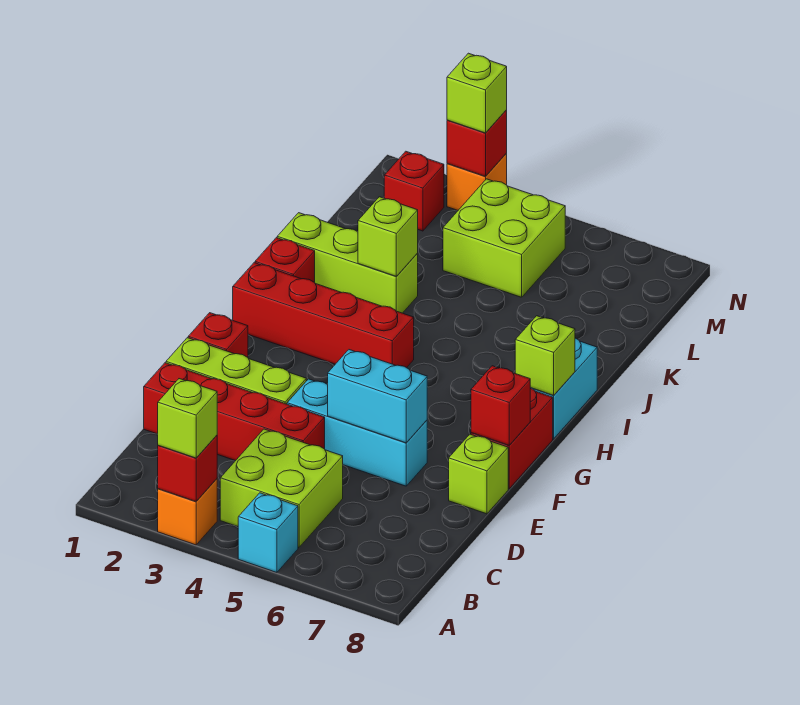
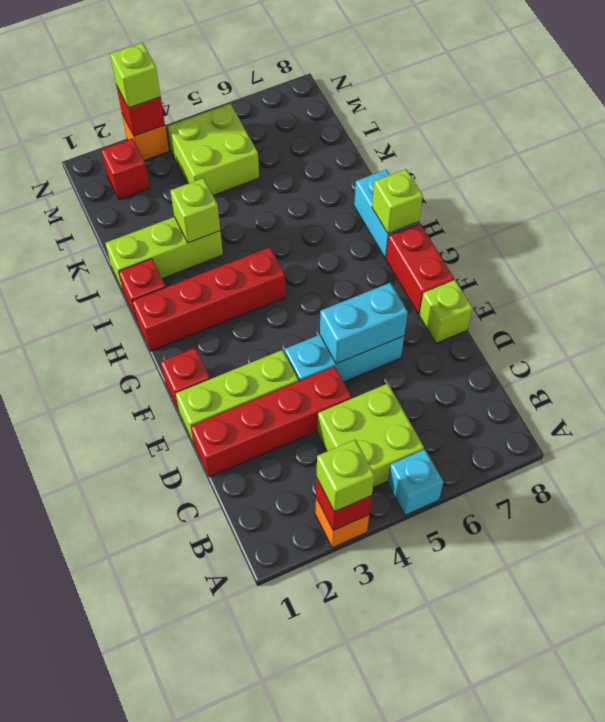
red brick F8 level 2 -> none

